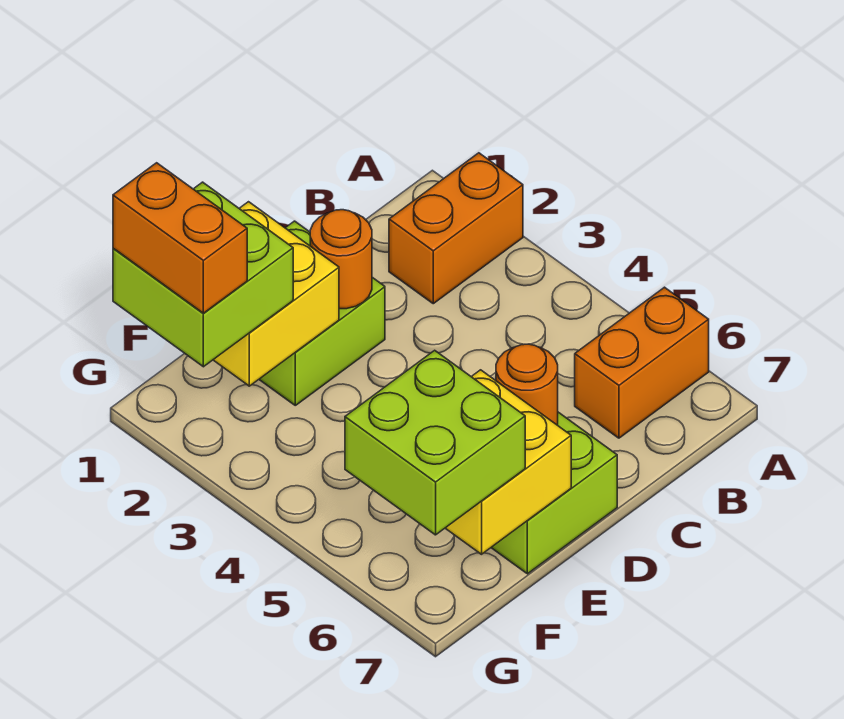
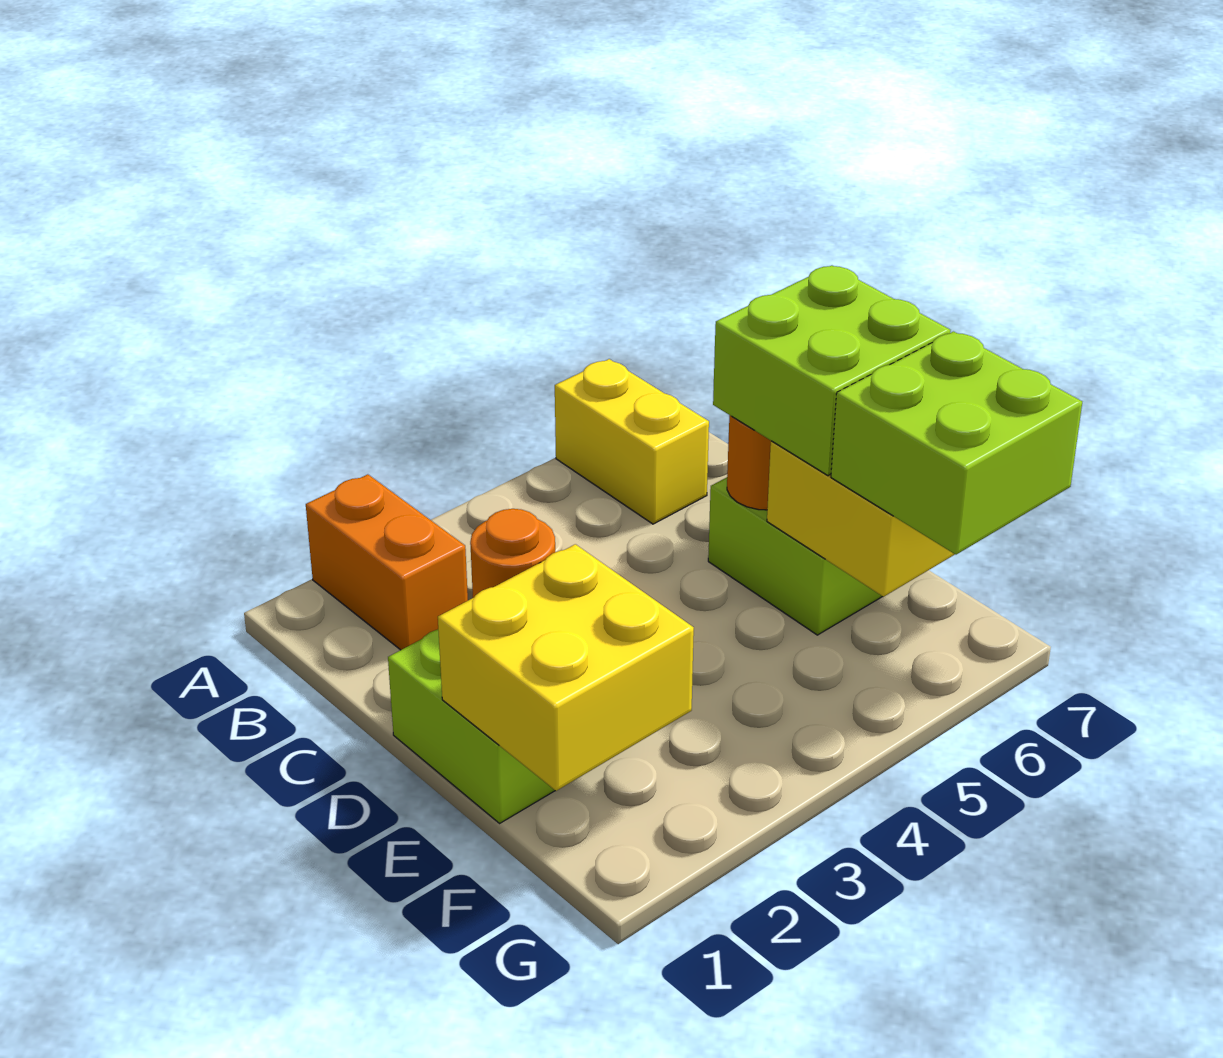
orange brick A6:B6 level 1 -> yellow brick A6:B6 level 1
lime brick F1:G2 level 3 -> lime brick D6:E7 level 3
orange brick G1:G2 level 4 -> none

